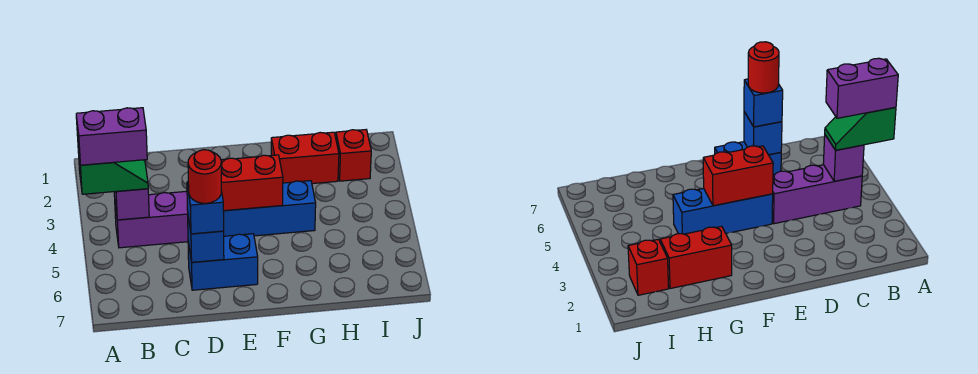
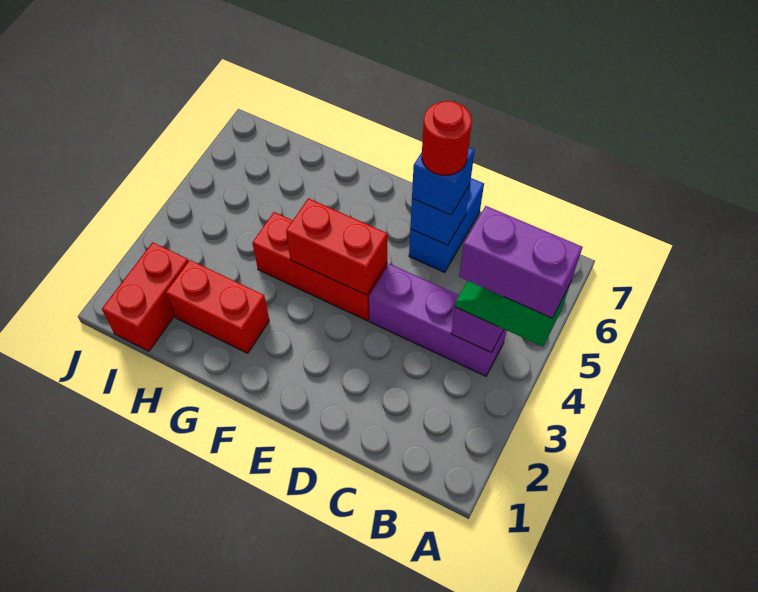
blue brick D6:E6 level 1 -> blue brick D6:D7 level 1
blue brick E4:G4 level 1 -> red brick E4:G4 level 1
red brick I2 level 1 -> red brick I1:I2 level 1

